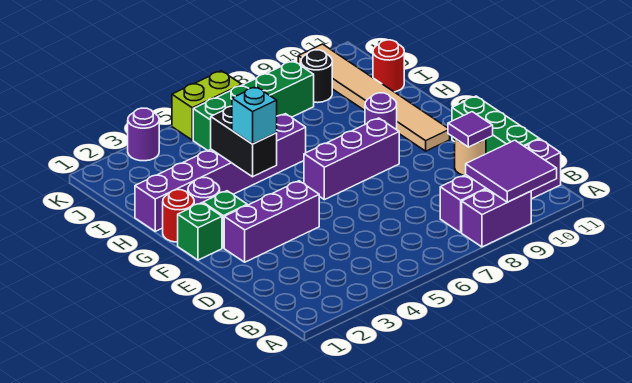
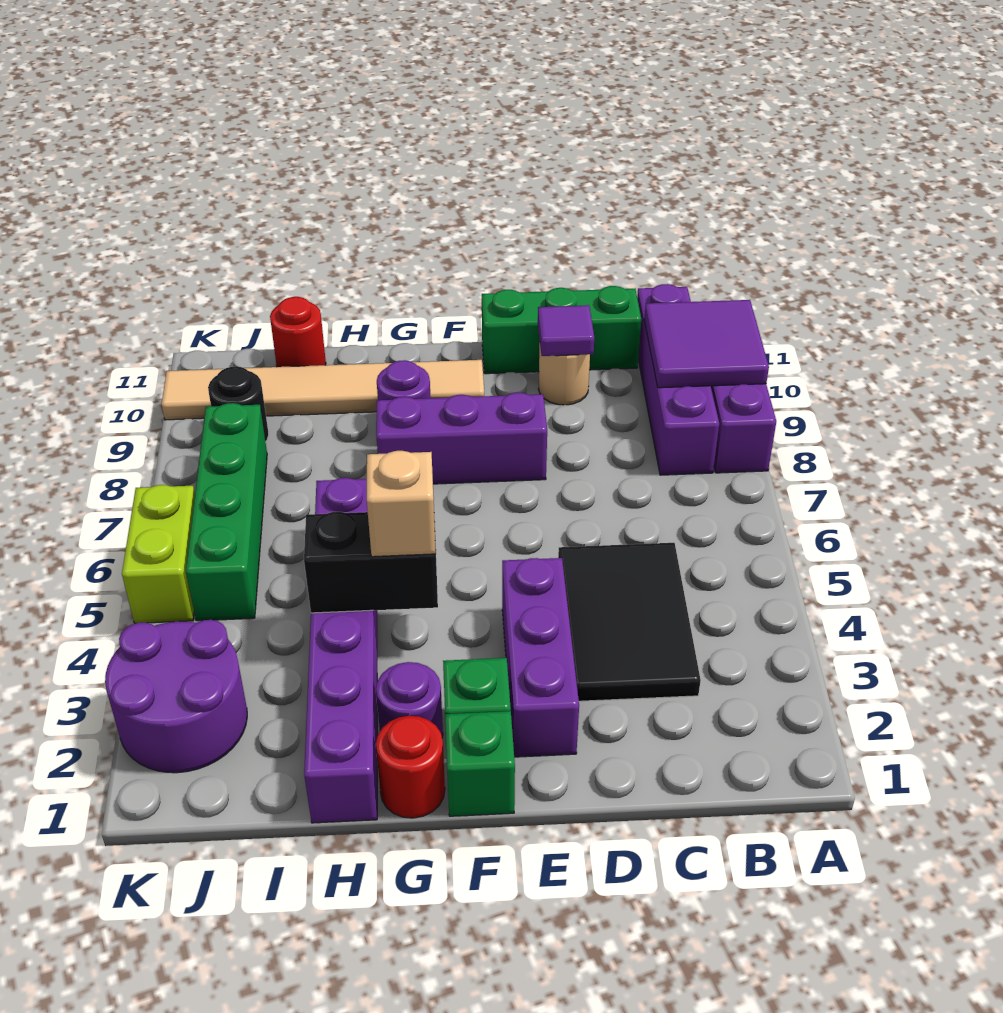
none -> black tile C3:D5 level 1
purple brick F6:F8 level 1 -> purple brick E8:G8 level 1
cyan brick G4 level 3 -> tan brick G4 level 3
purple round brick K3 level 1 -> purple round brick J2:K3 level 1

